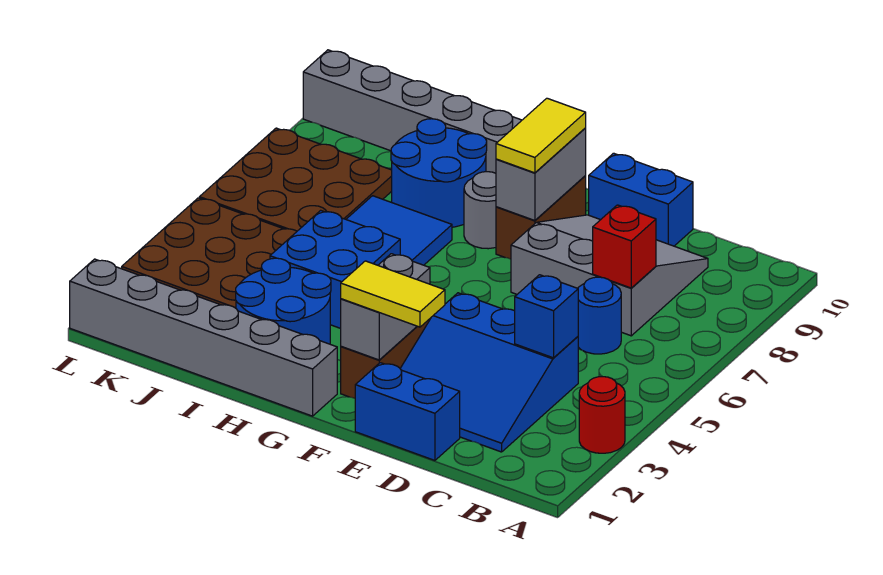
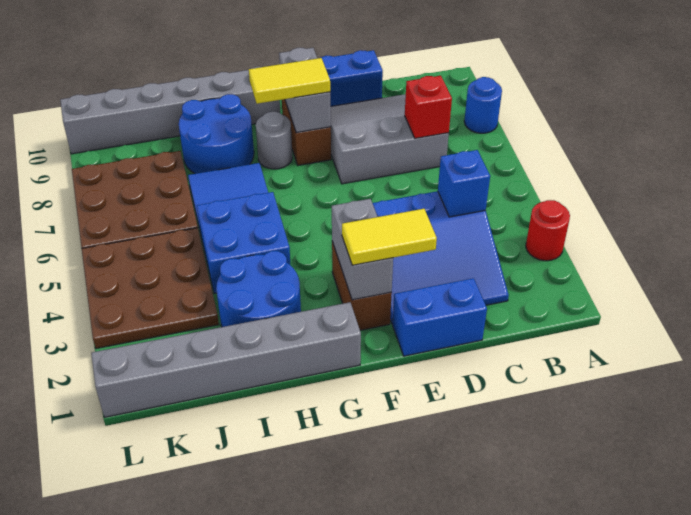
blue round brick C6 level 1 -> blue round brick A8 level 1
yellow tile F8:F9 level 3 -> yellow tile F8:G8 level 3

